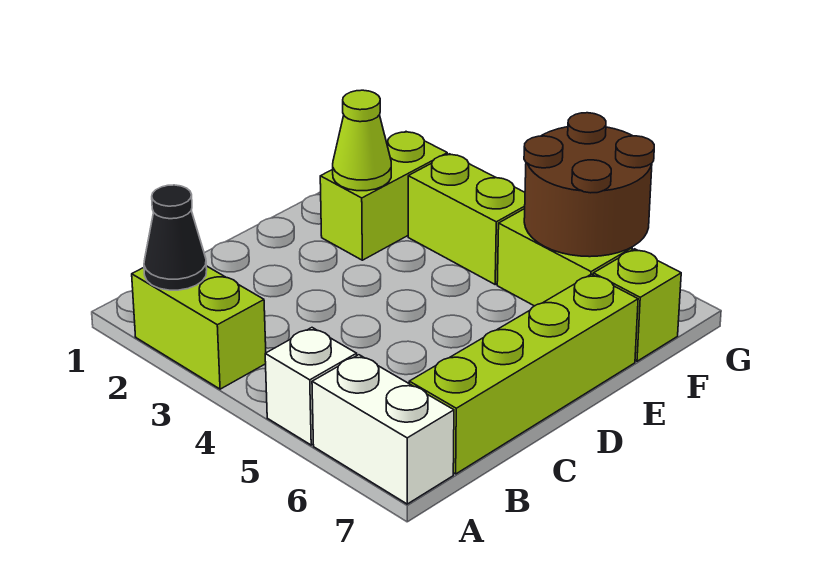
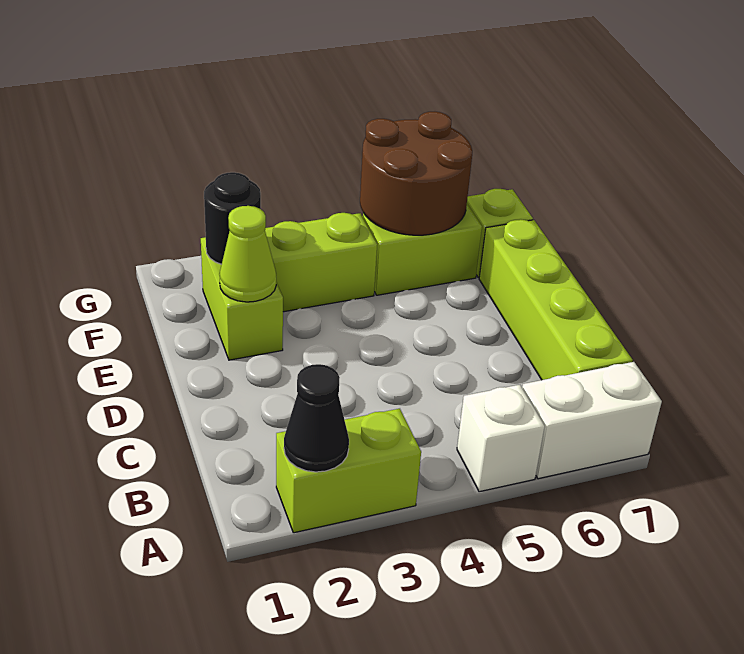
none -> black round brick F2 level 2

